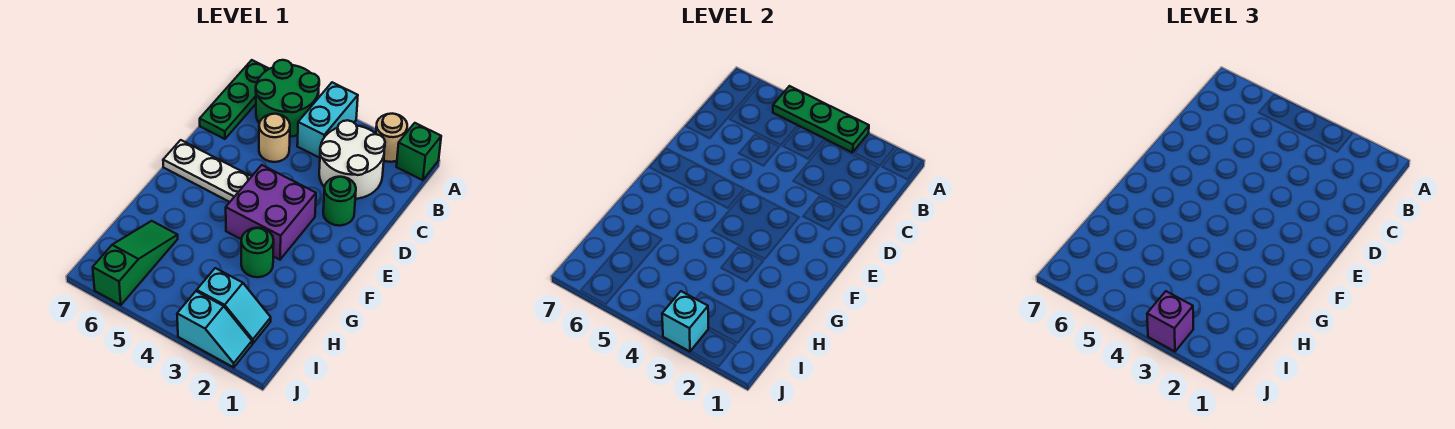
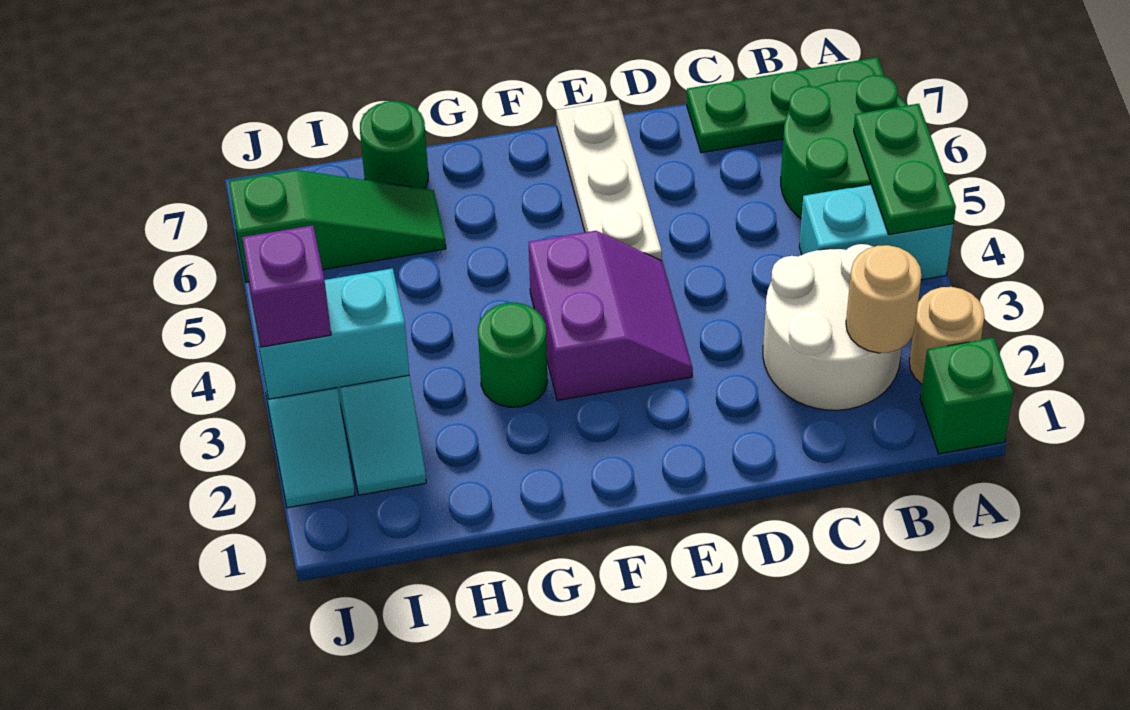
green plate A3:A5 level 2 -> green plate A4:A5 level 2
tan round brick C5 level 1 -> tan round brick B2 level 2
green round brick D2 level 1 -> green round brick H7 level 1
purple brick E3:F4 level 1 -> purple slope E3:F4 level 1 top F
cyan brick J3 level 2 -> cyan brick I3:J3 level 2

